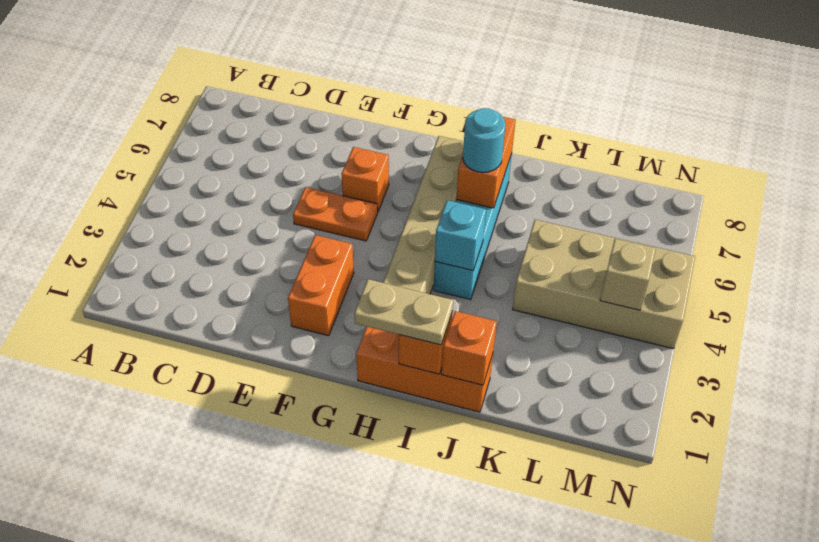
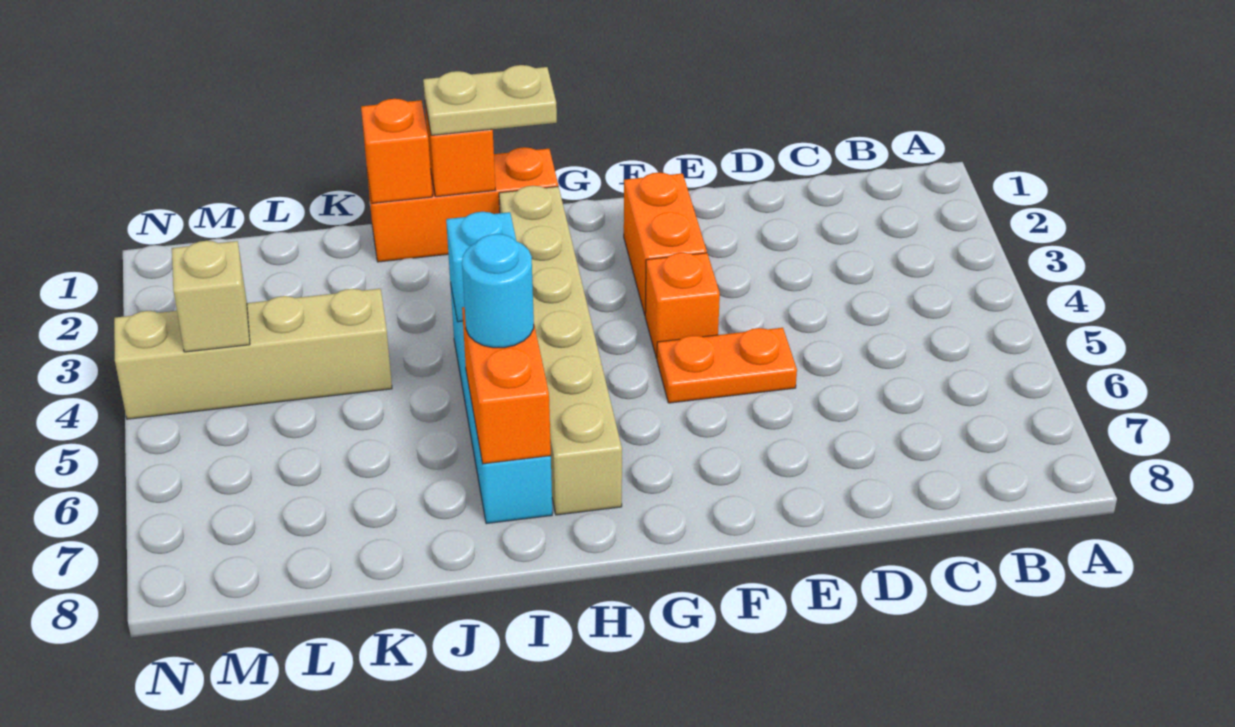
orange brick F6 level 1 -> orange brick F4 level 1
tan brick K4:N5 level 1 -> tan brick K4:N4 level 1

